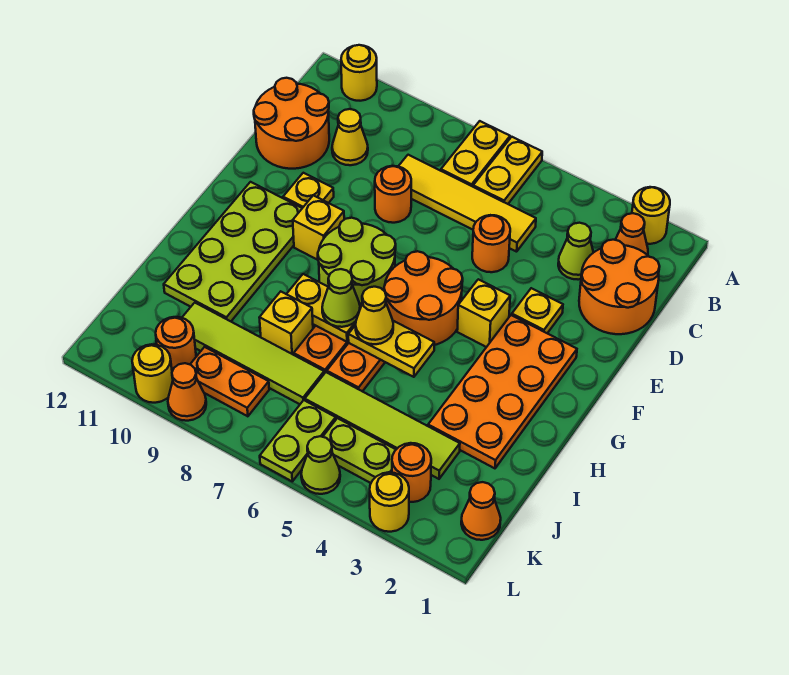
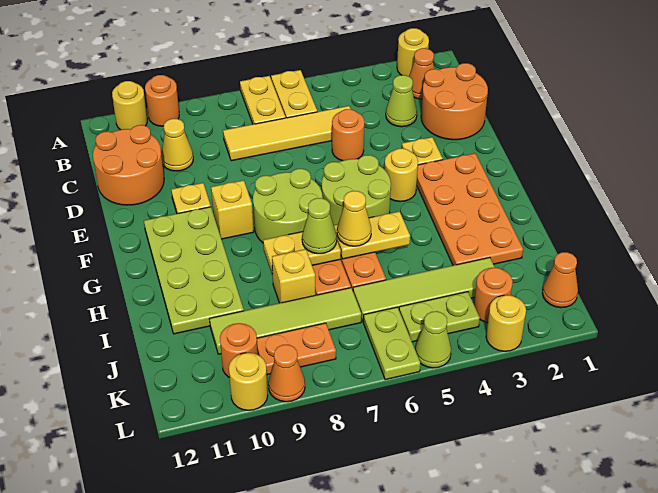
orange round brick D8 level 1 -> orange round brick A10 level 1
yellow brick F4 level 1 -> yellow round brick F4 level 1
orange round brick F5:G6 level 1 -> lime round brick F5:G6 level 1

